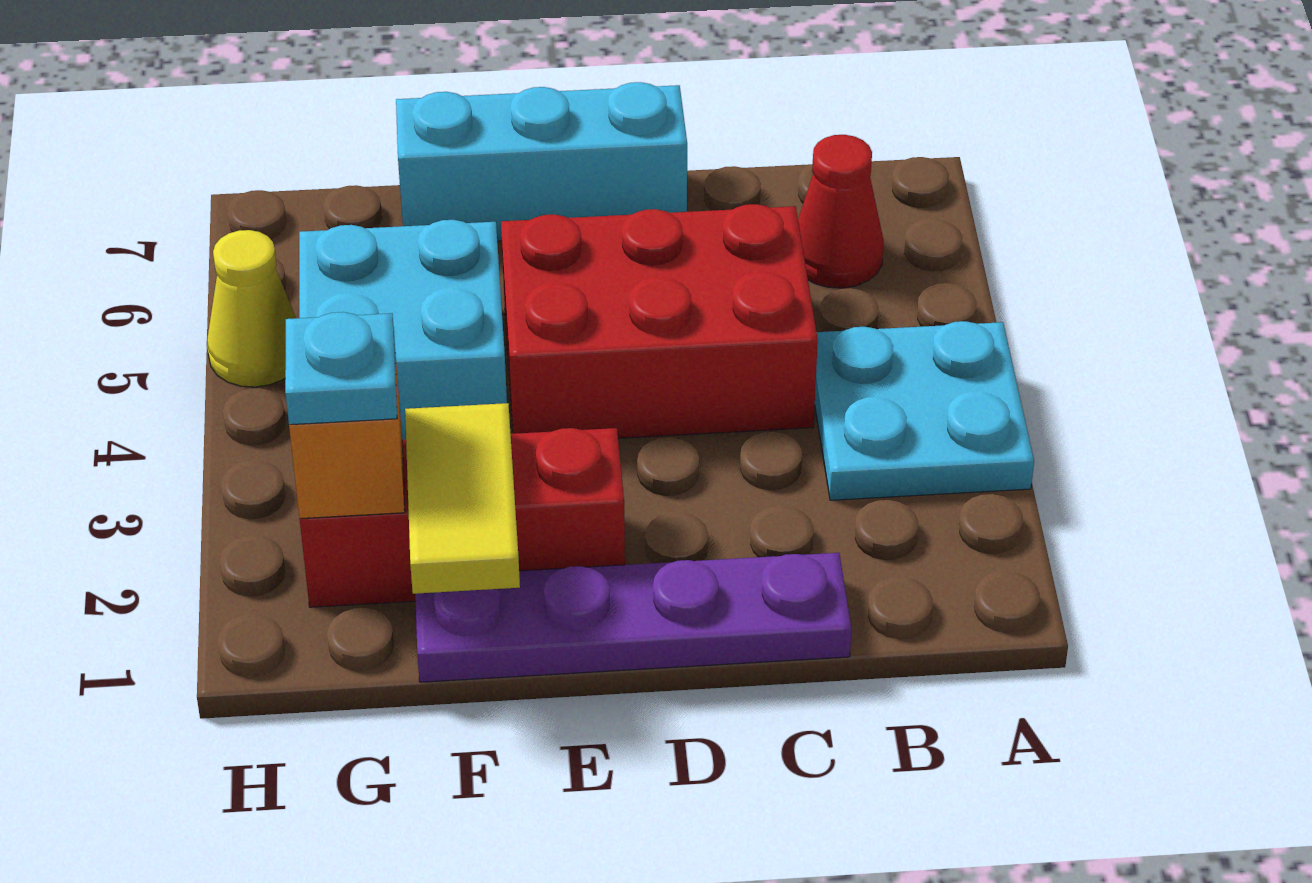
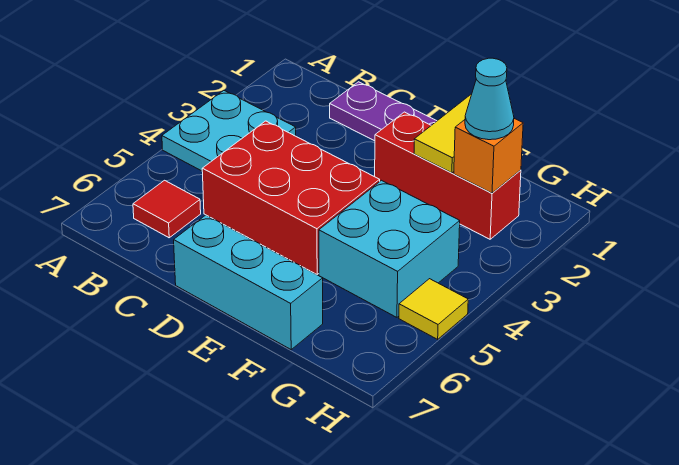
red cone B6 level 1 -> red tile B6 level 1
cyan plate G2 level 3 -> cyan cone G2 level 3
yellow cone H5 level 1 -> yellow tile H5 level 1

